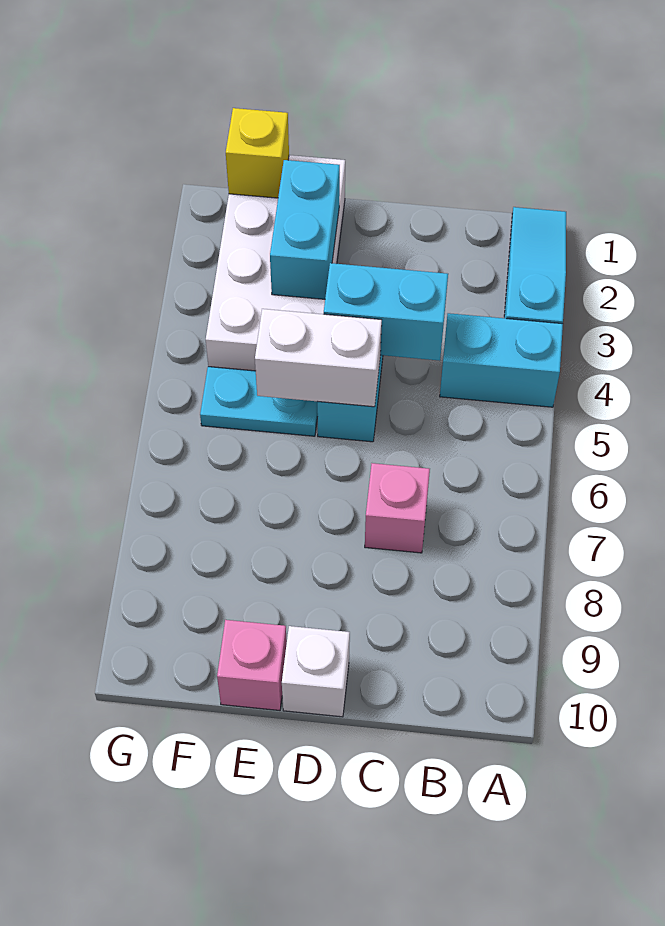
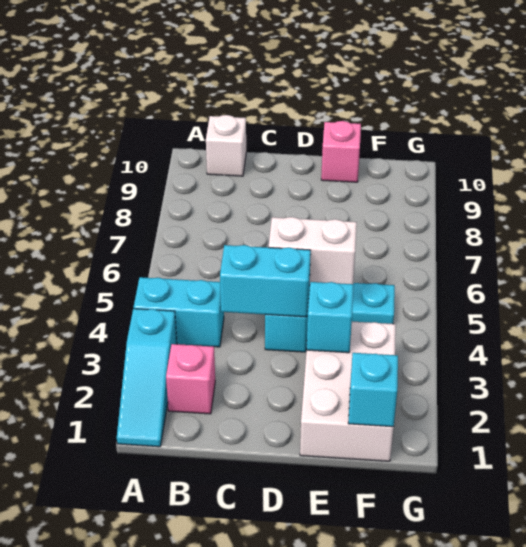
pink brick C7 level 1 -> pink brick B2 level 1
white brick D10 level 1 -> white brick B10 level 1
white brick E1:F4 level 1 -> white brick E1:F3 level 1
cyan brick E2:E3 level 2 -> cyan brick E3 level 2
yellow brick F1 level 2 -> cyan brick F1 level 2

